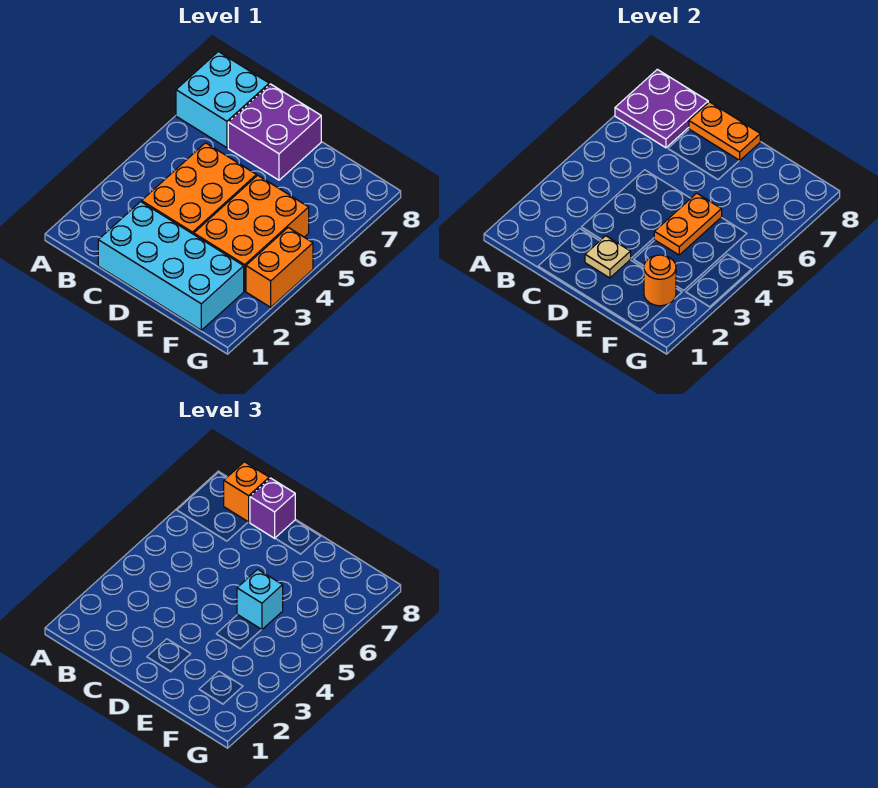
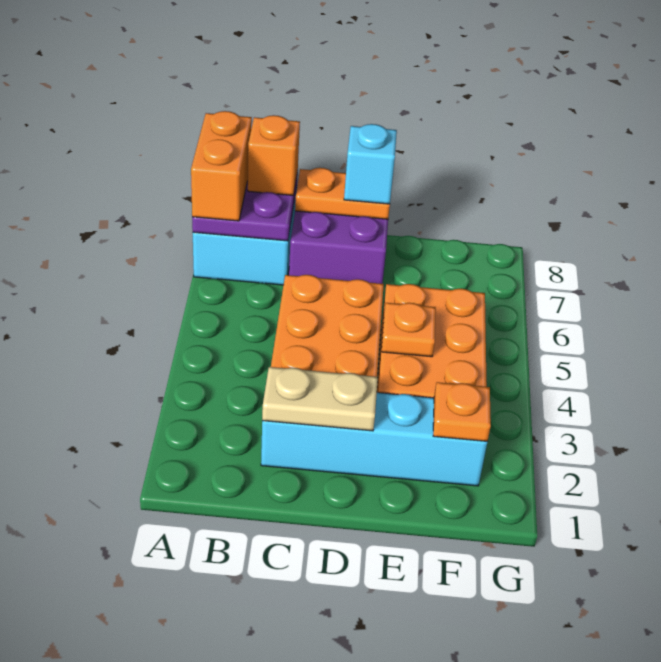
cyan brick C1:F2 level 1 -> cyan brick C2:F2 level 1
purple brick C8 level 3 -> none
tan plate D2 level 2 -> tan plate C2:D2 level 2
orange plate E4:E5 level 2 -> orange plate E4 level 2
cyan brick E5 level 3 -> cyan brick D8 level 3
orange round brick F2 level 2 -> orange plate F2 level 2
orange brick G3:G4 level 1 -> orange brick A7:A8 level 3

